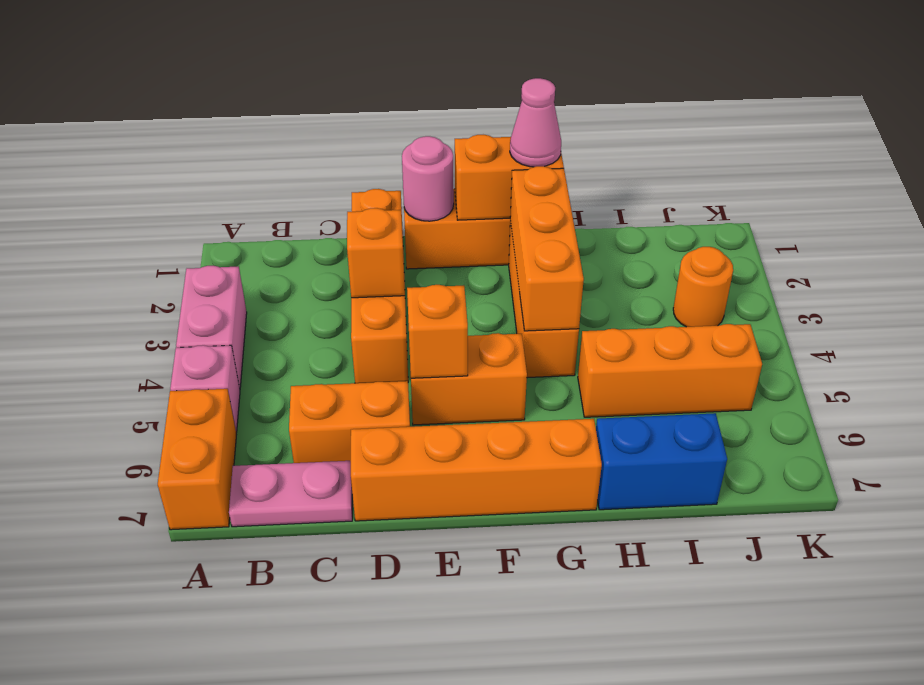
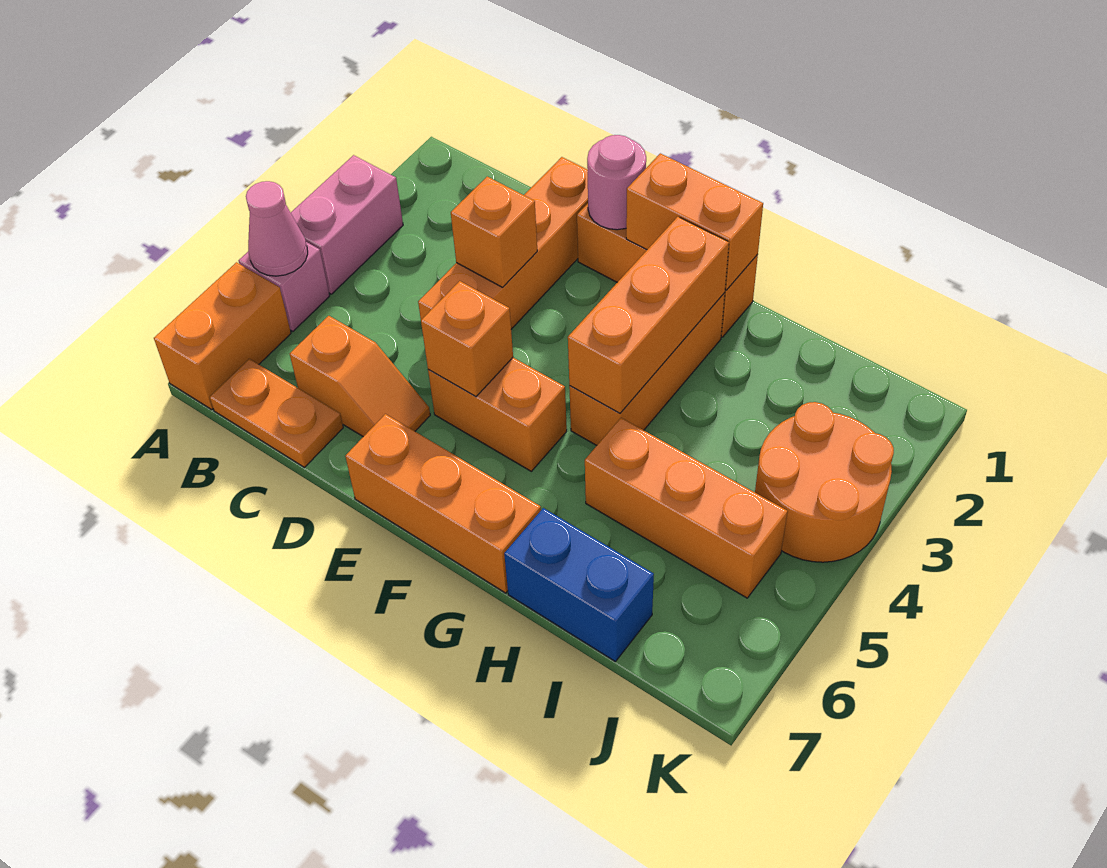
pink plate B7:C7 level 1 -> orange plate B7:C7 level 1
orange brick C6:D6 level 1 -> orange slope C6:D6 level 1 top C
orange brick D7:G7 level 1 -> orange brick E7:G7 level 1
pink cone G1 level 3 -> pink cone A5 level 2
orange round brick J3 level 1 -> orange round brick J3:K4 level 1

